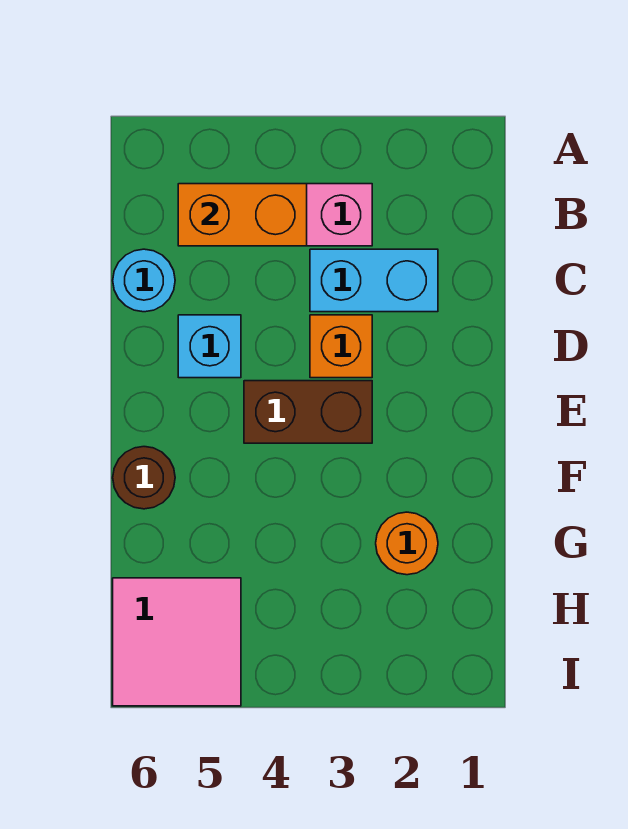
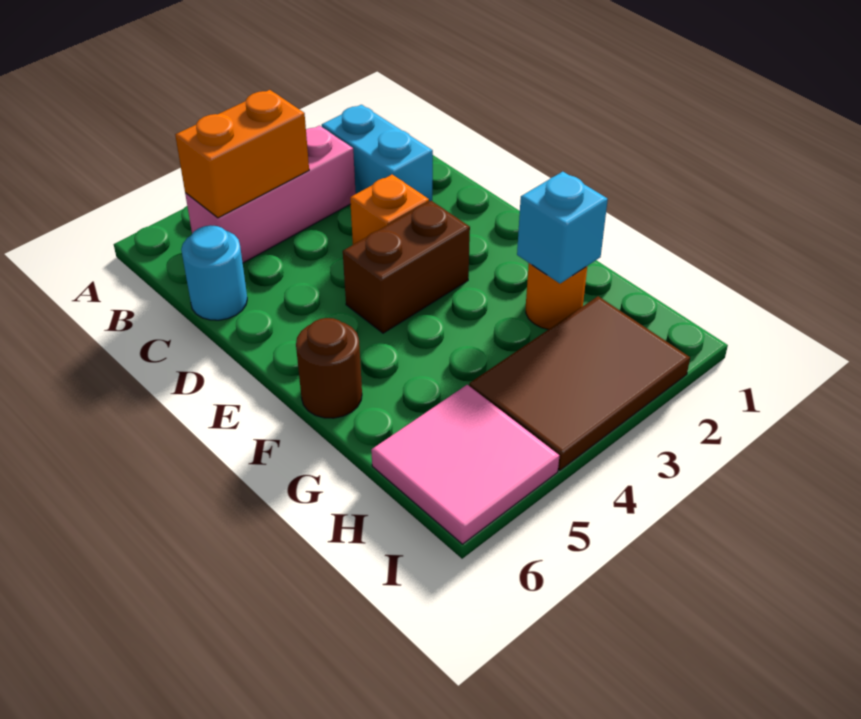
cyan brick C2:C3 level 1 -> cyan brick B2:C2 level 1
cyan brick D5 level 1 -> cyan brick G2 level 2
none -> brown tile H2:I4 level 1

